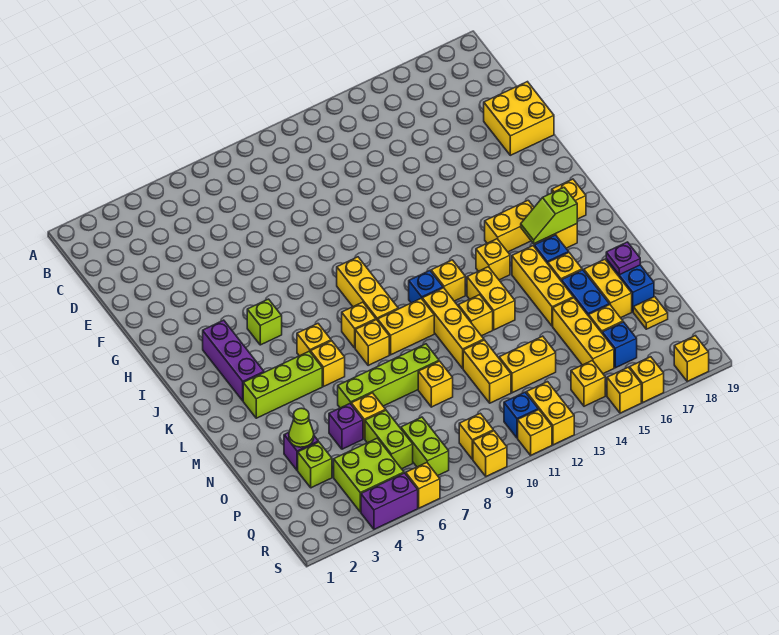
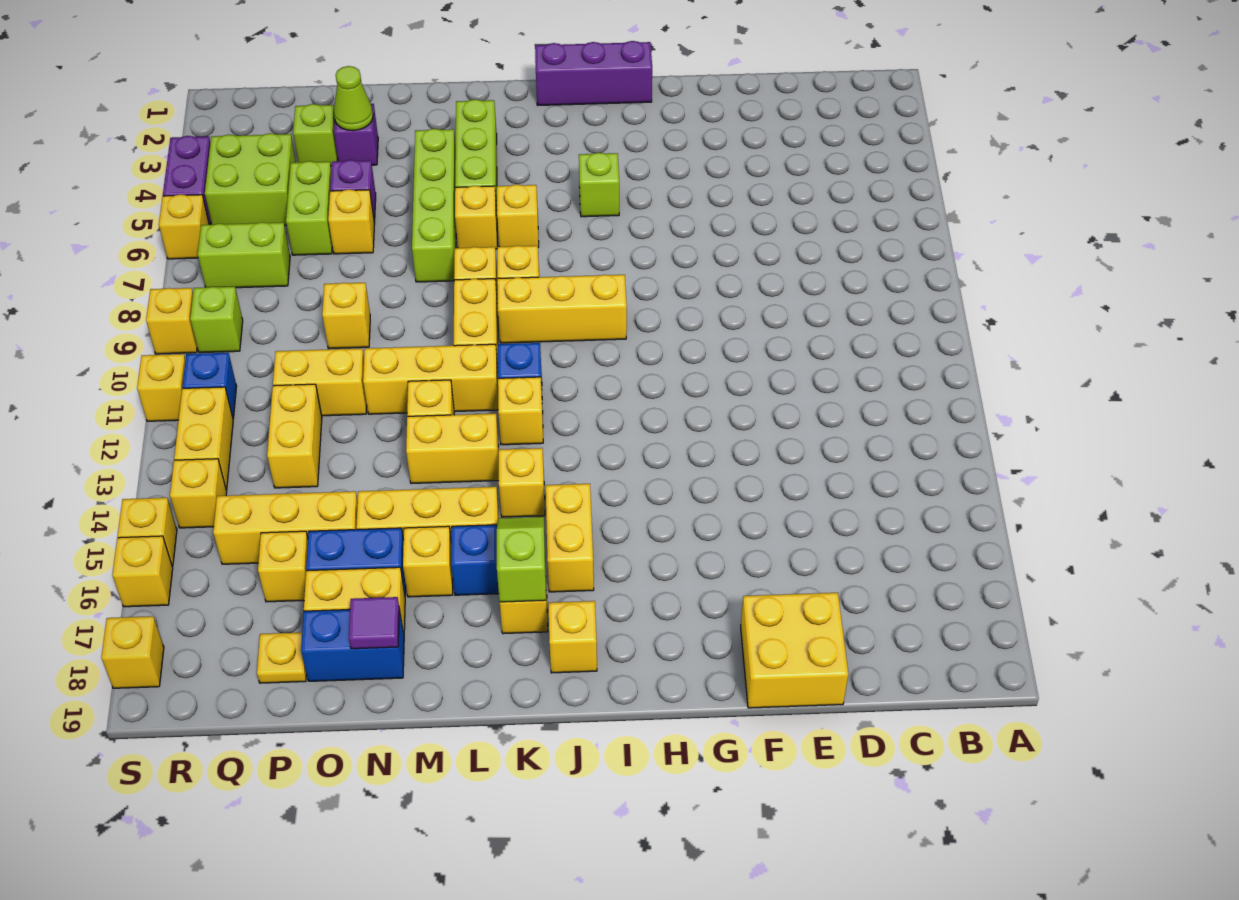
purple brick I3:K3 level 1 -> purple brick H1:J1 level 1
lime brick N6:N9 level 1 -> lime brick M4:M7 level 1
purple plate N18 level 2 -> purple tile N18 level 2
lime brick P6:Q6 level 1 -> lime brick P5:P6 level 1
blue brick Q16 level 1 -> none
yellow brick R9 level 1 -> lime brick R9 level 1
yellow brick R12:S12 level 1 -> yellow brick R12:R13 level 1

